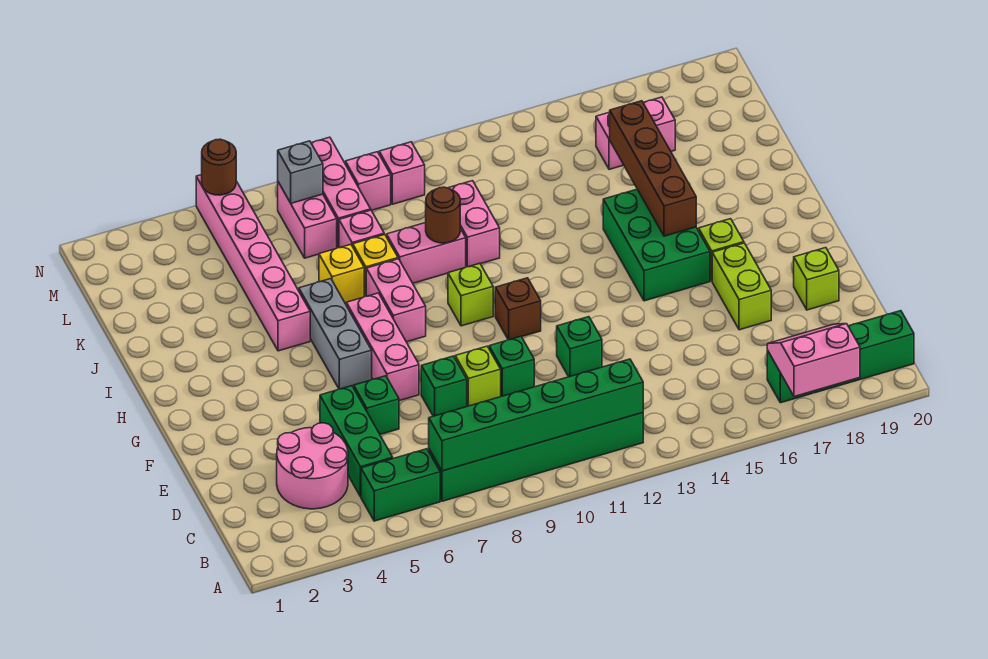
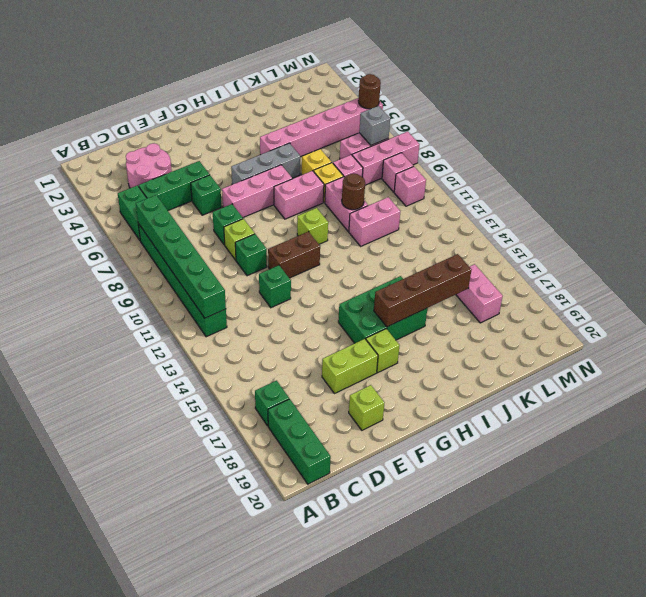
pink slope A17:B18 level 2 top A -> none
brown brick G11 level 1 -> brown brick F11:G11 level 1

